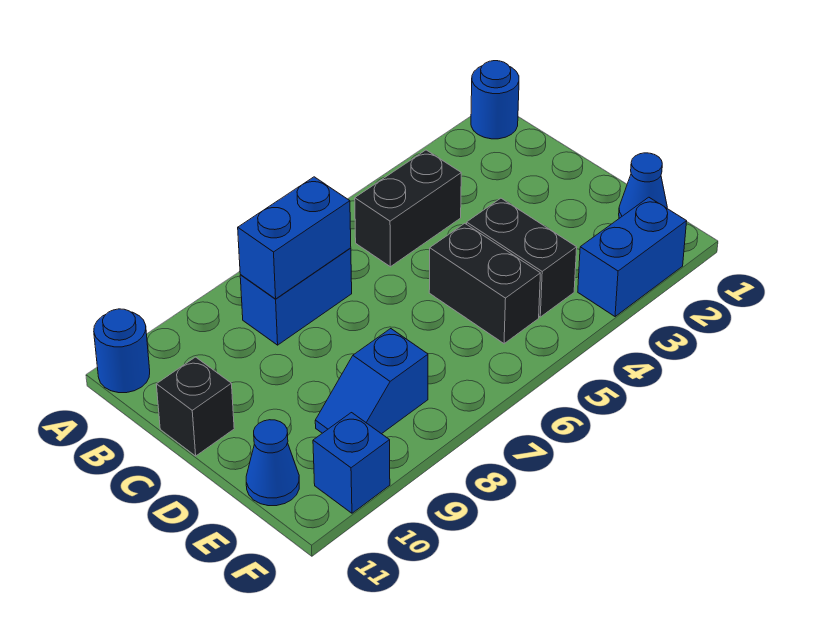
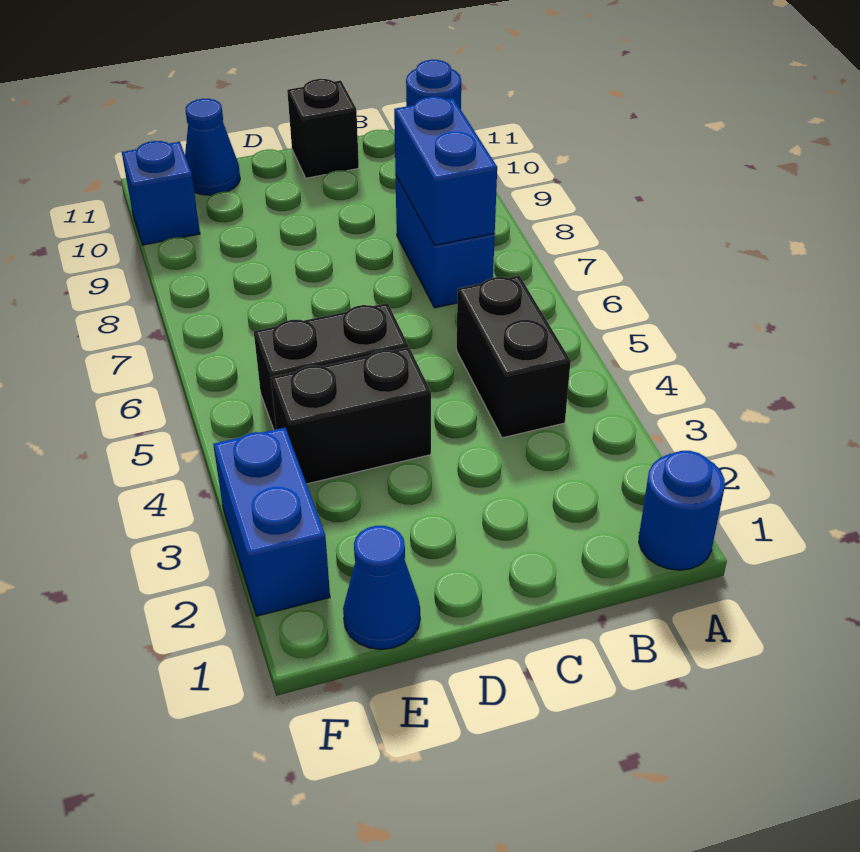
blue slope E8:E9 level 1 top 8 -> none

